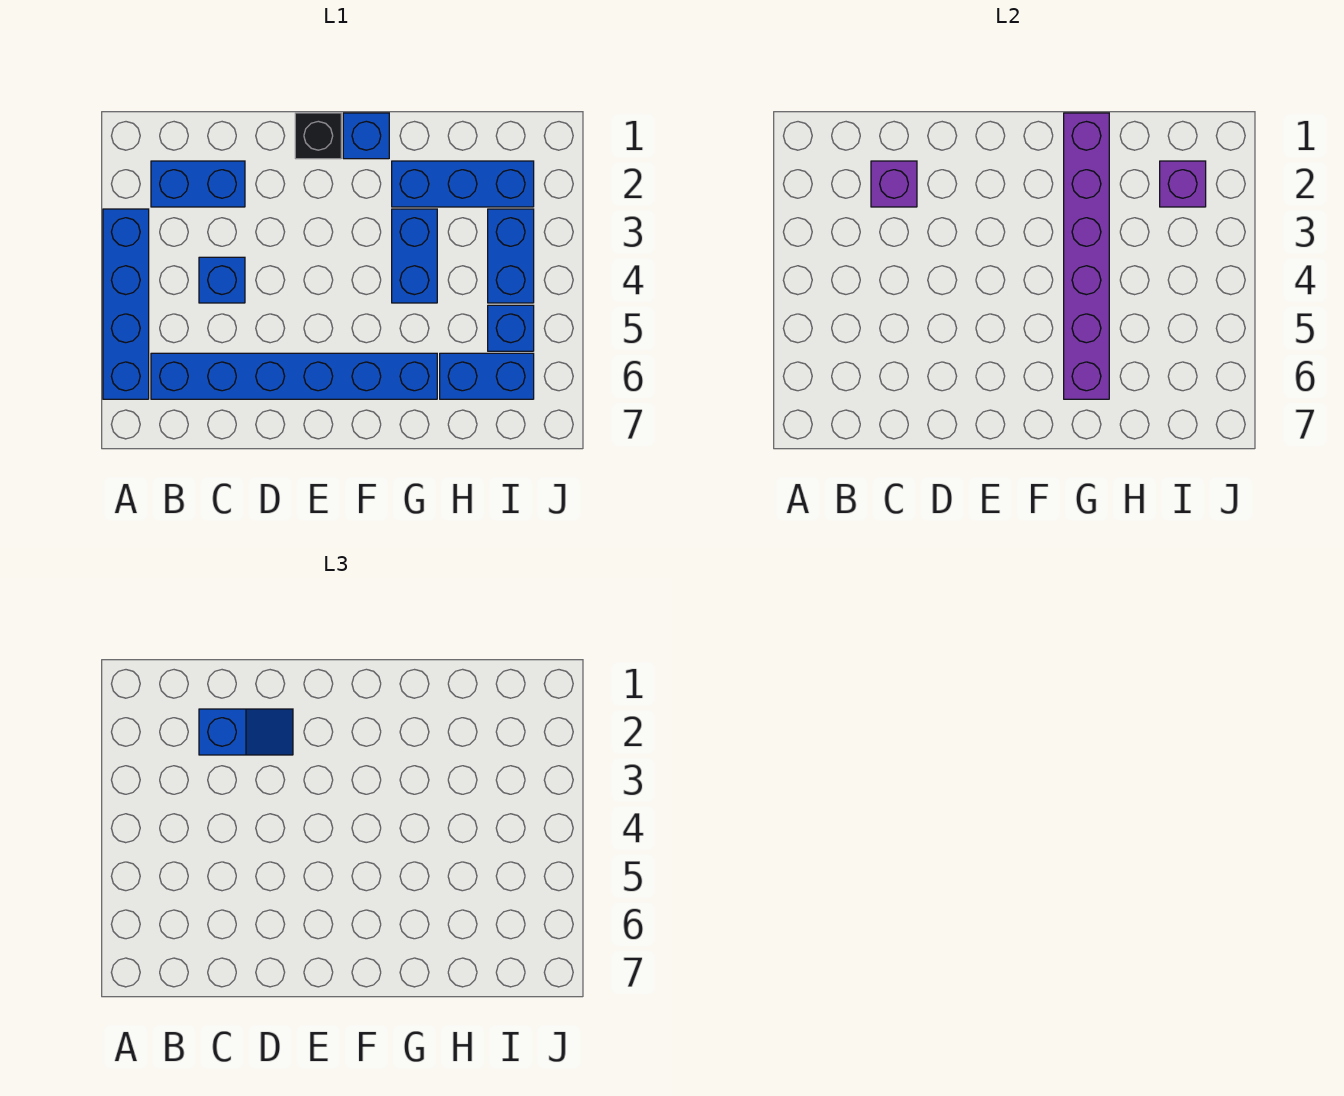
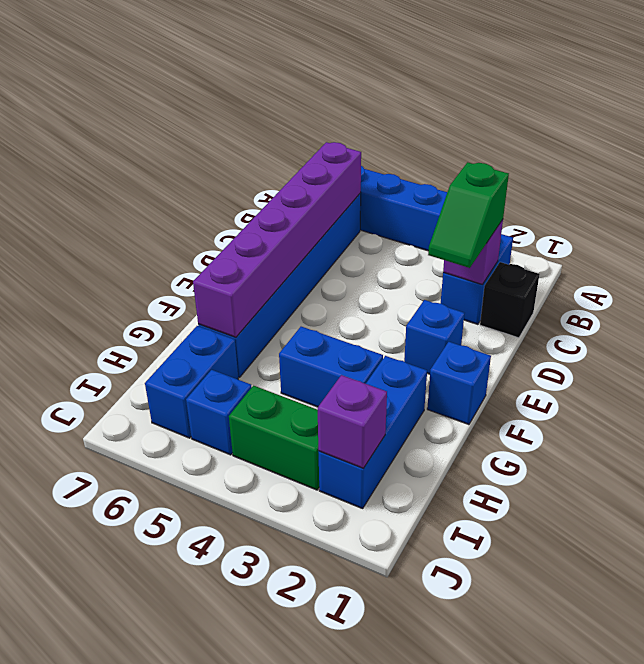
blue slope C2:D2 level 3 top C -> green slope C2:D2 level 3 top C
blue brick C4 level 1 -> blue brick E2 level 1
black brick E1 level 1 -> black brick C1 level 1
purple brick G1:G6 level 2 -> purple brick B6:G6 level 2
blue brick I3:I4 level 1 -> green brick I3:I4 level 1

